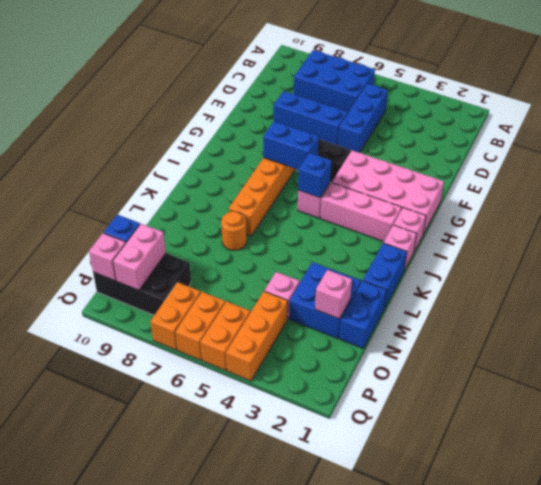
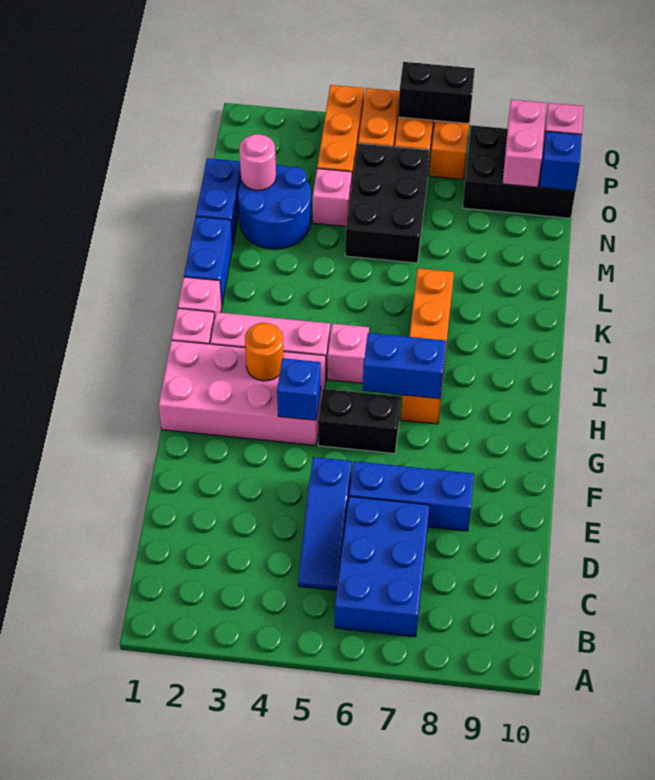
blue brick B6:C8 level 1 -> blue brick B6:D7 level 1
blue brick C5:E5 level 1 -> blue slope C5:E5 level 1 top E
blue brick I5 level 2 -> blue brick G4 level 2
orange round brick L7 level 1 -> orange round brick H3 level 2
blue brick M2:N3 level 1 -> blue round brick M2:N3 level 1
none -> black brick M5:O6 level 1
pink brick N2 level 2 -> pink round brick N2 level 2
none -> black brick Q6:Q7 level 2

